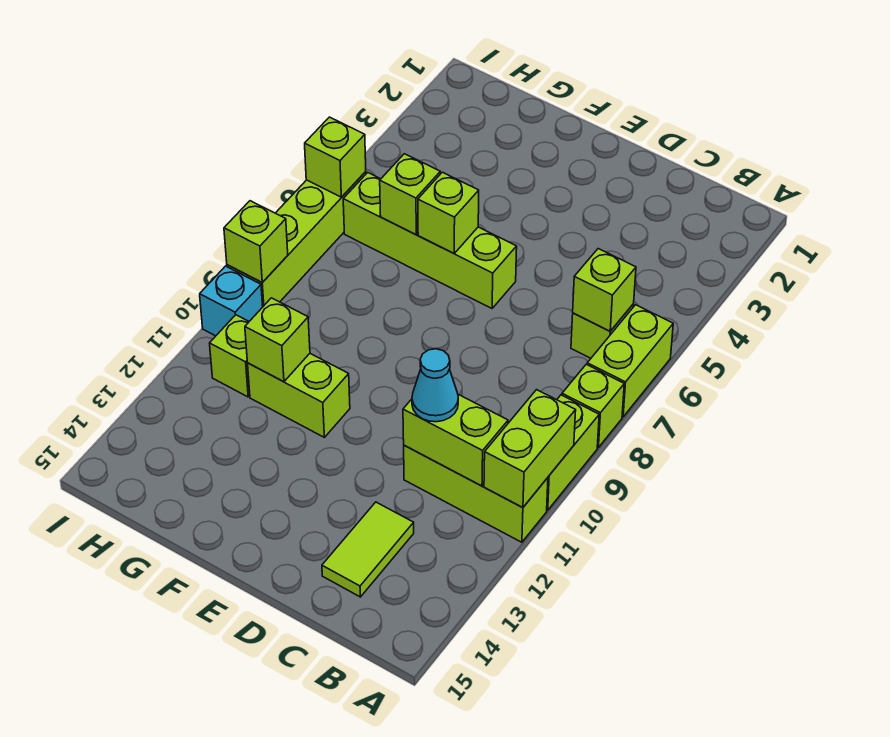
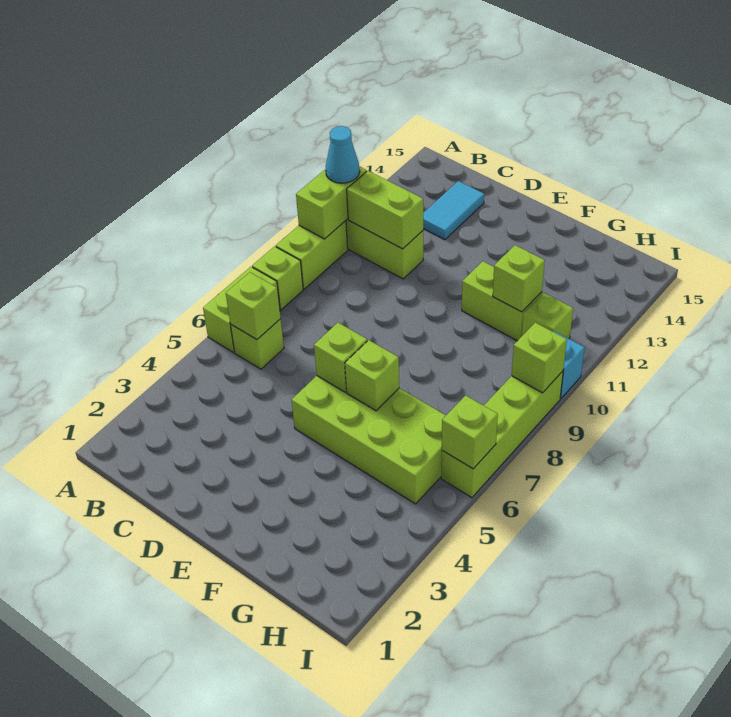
cyan cone C11 level 3 -> cyan cone A11 level 3
lime tile C13:C14 level 1 -> cyan tile C13:C14 level 1
lime brick E6:H6 level 1 -> lime brick E5:H6 level 1
lime brick G6 level 2 -> lime brick E6 level 2

